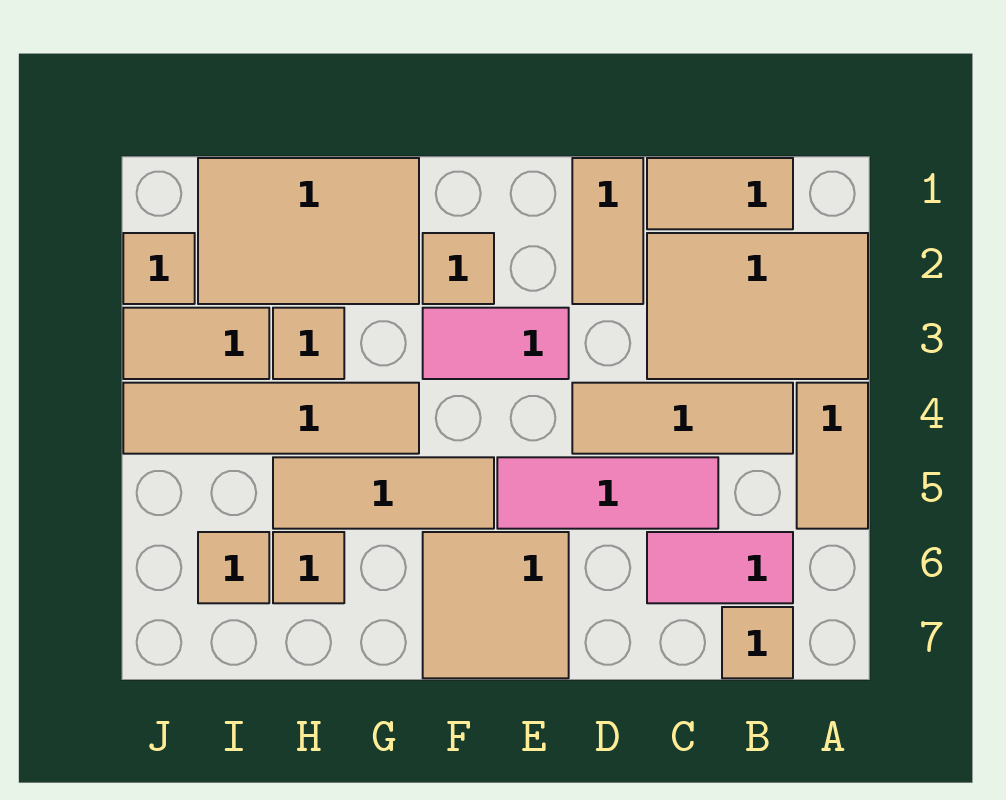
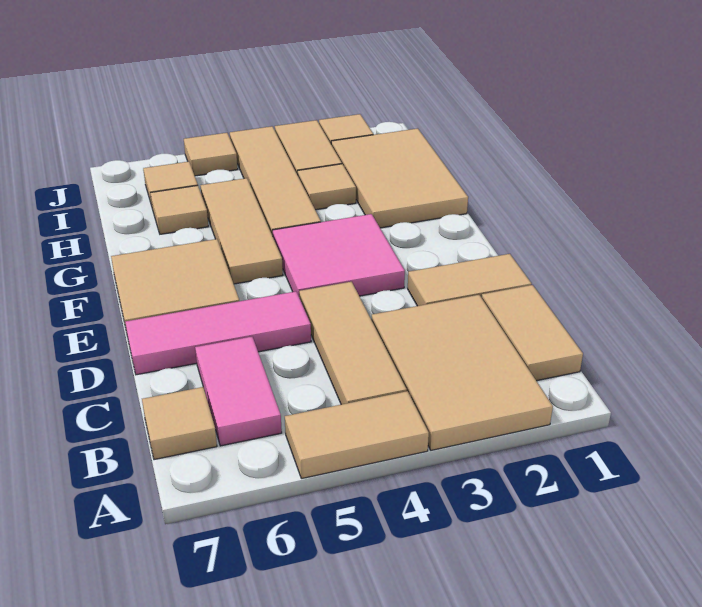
pink tile C5:E5 level 1 -> pink tile D5:D7 level 1
pink tile E3:F3 level 1 -> pink tile E3:F4 level 1
tan tile F2 level 1 -> tan tile J5 level 1

